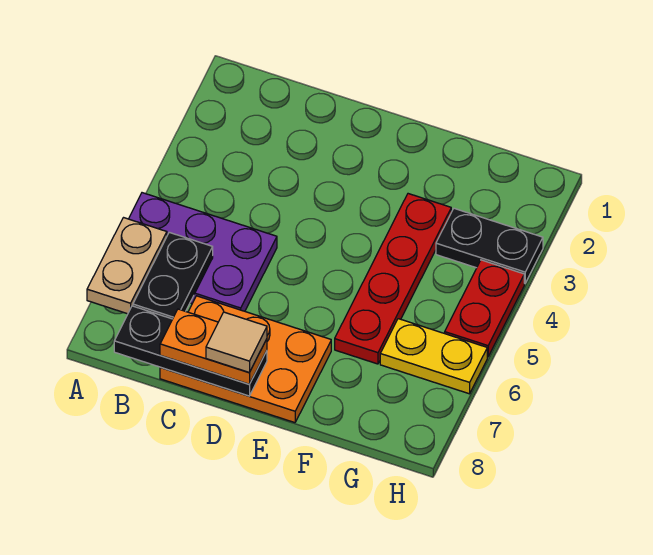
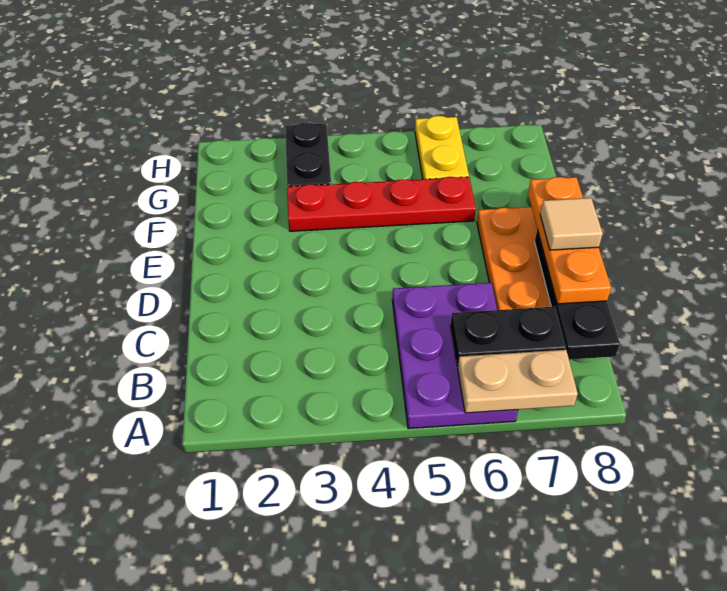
orange plate C8:D8 level 3 -> orange plate C8:E8 level 3
red plate H4:H5 level 1 -> none

